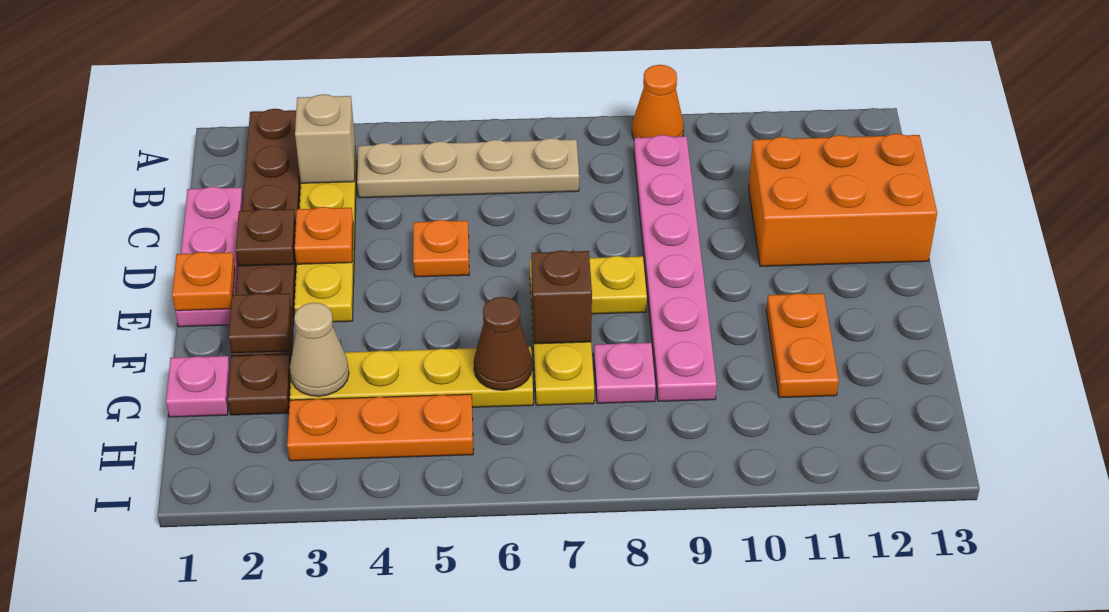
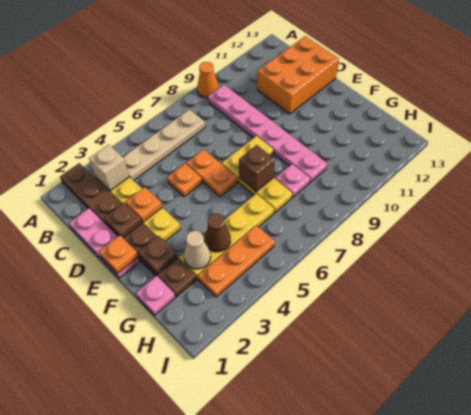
orange plate F11:G11 level 1 -> orange plate D6:E6 level 1
brown cone G6 level 2 -> brown cone G4 level 2

